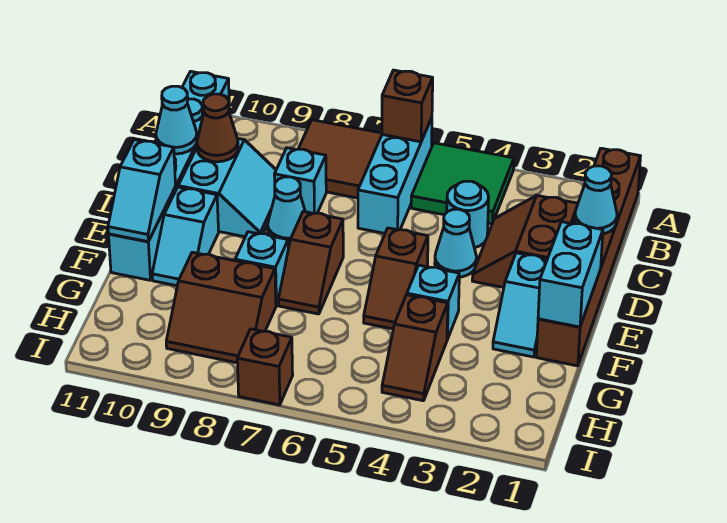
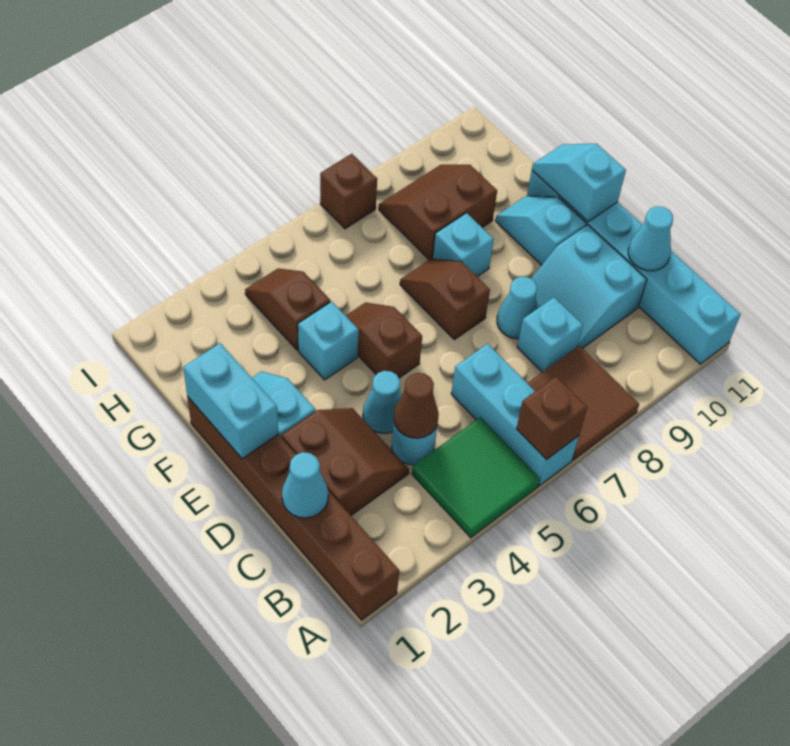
brown cone C10 level 2 -> brown cone C4 level 2

